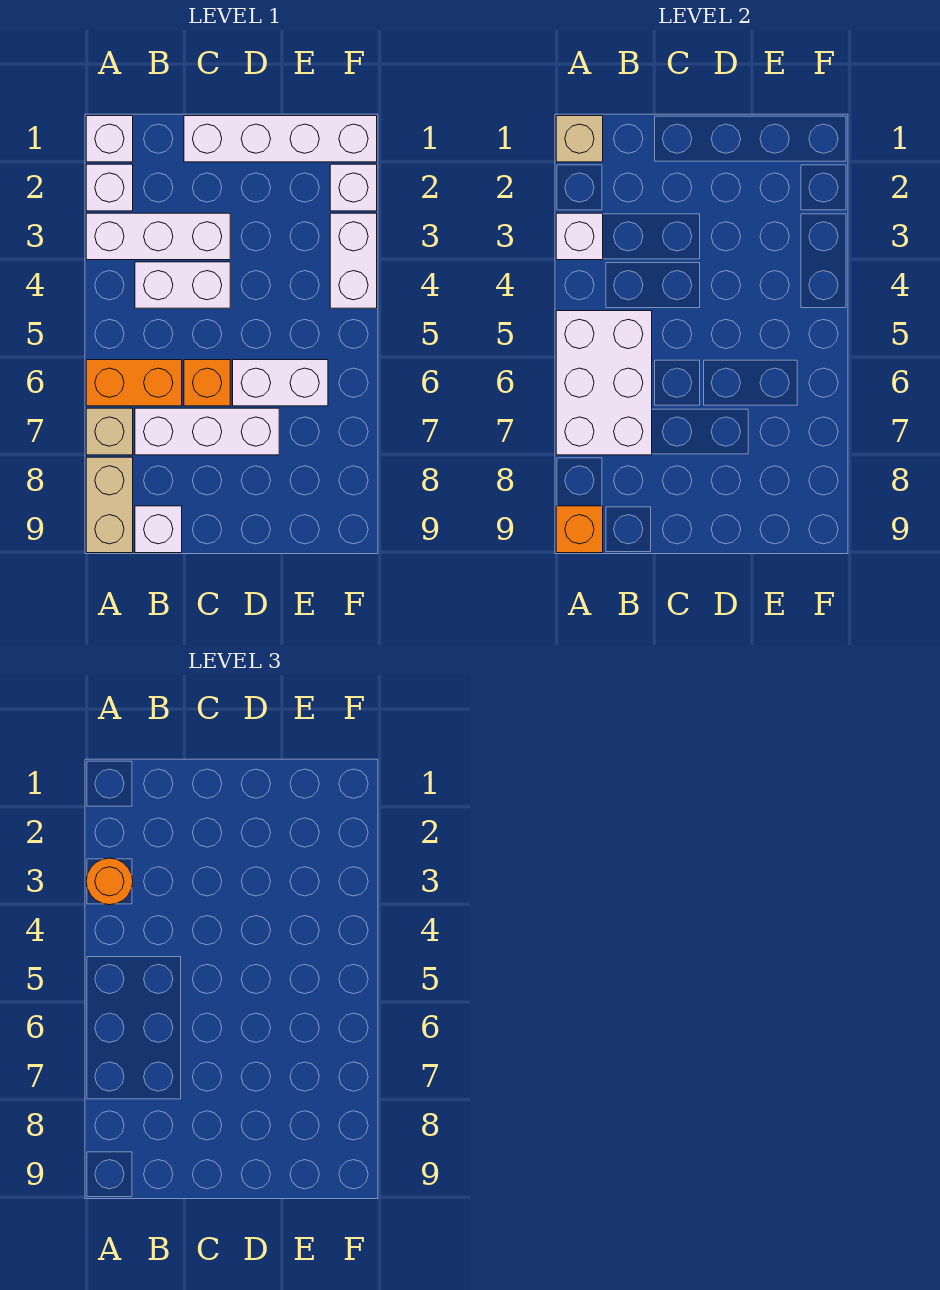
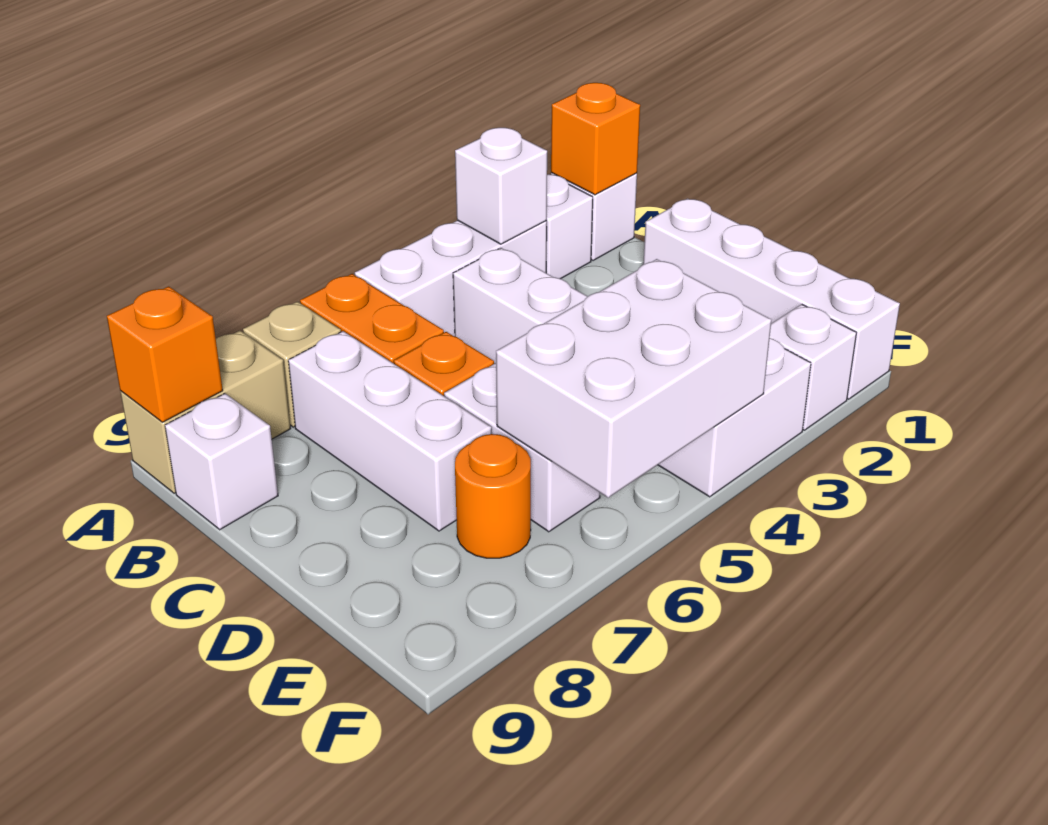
tan brick A1 level 2 -> orange brick A1 level 2
white brick A3:C3 level 1 -> white brick A3:A5 level 1
orange round brick A3 level 3 -> orange round brick E7 level 1
white brick A5:B7 level 2 -> white brick E4:F6 level 2

